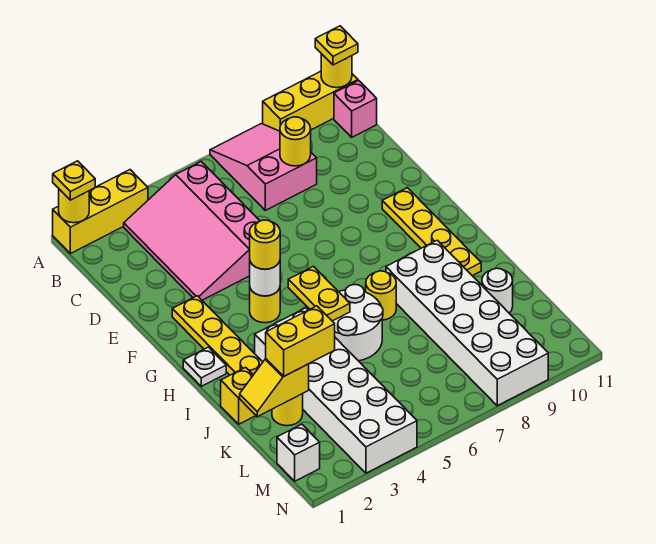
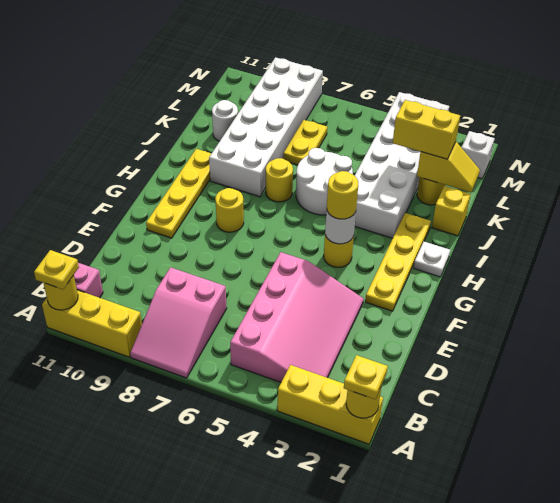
yellow round brick C8 level 2 -> yellow round brick G8 level 1
yellow plate H5:I5 level 2 -> yellow plate K7:L7 level 1

